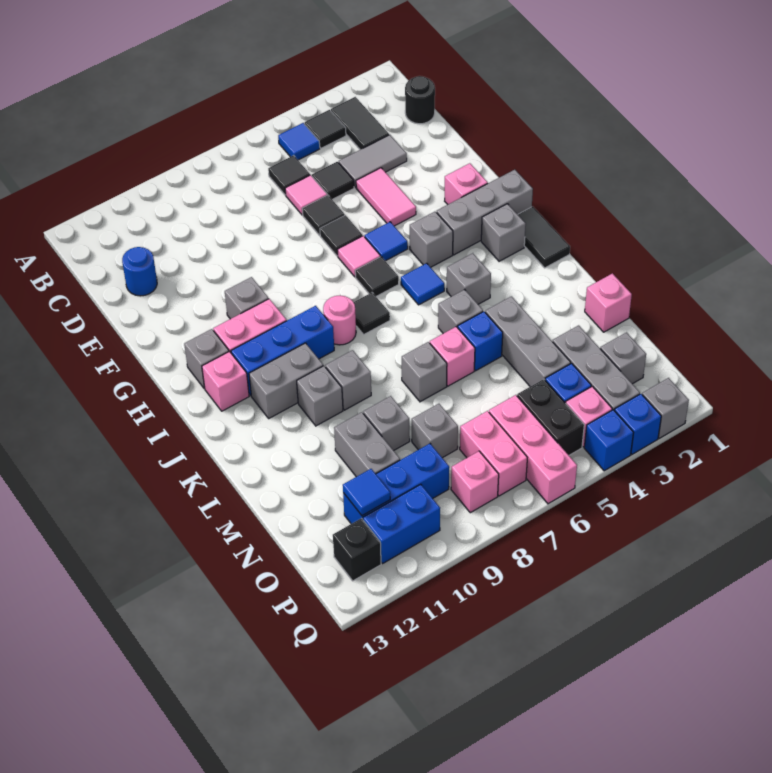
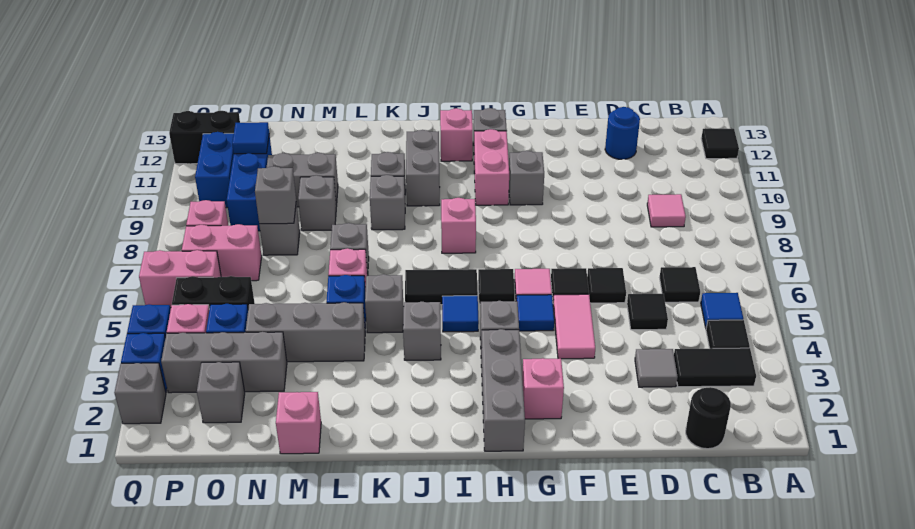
grey tile D3:D4 level 1 -> grey tile D3 level 1
pink tile D6 level 1 -> pink tile C9 level 1
pink tile E4:F4 level 1 -> pink tile F4:F5 level 1
black tile I1:J1 level 1 -> black tile I6:J6 level 1
grey brick I2 level 1 -> grey brick N8 level 2
black tile I7 level 1 -> black tile A12 level 1
pink round brick I8 level 1 -> pink brick I8 level 1
blue brick I9:I11 level 1 -> none
pink brick O6:Q6 level 1 -> pink brick P6:Q6 level 1
black brick P12 level 1 -> black brick P12:Q12 level 1

